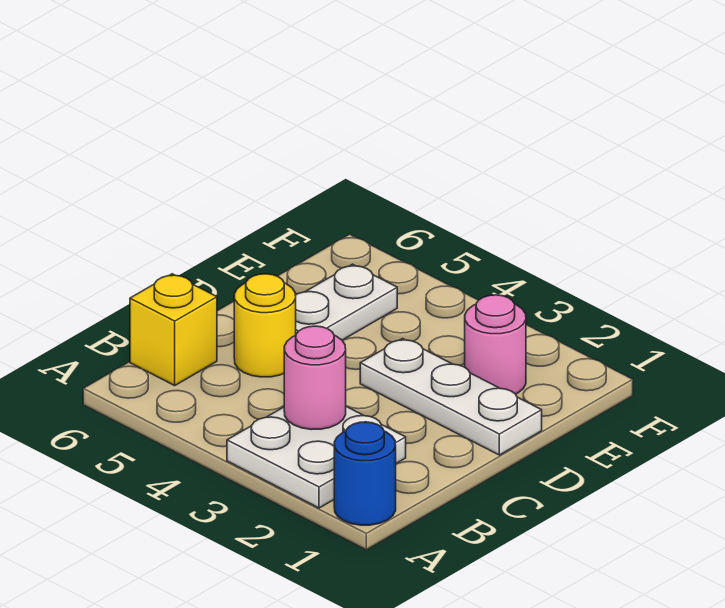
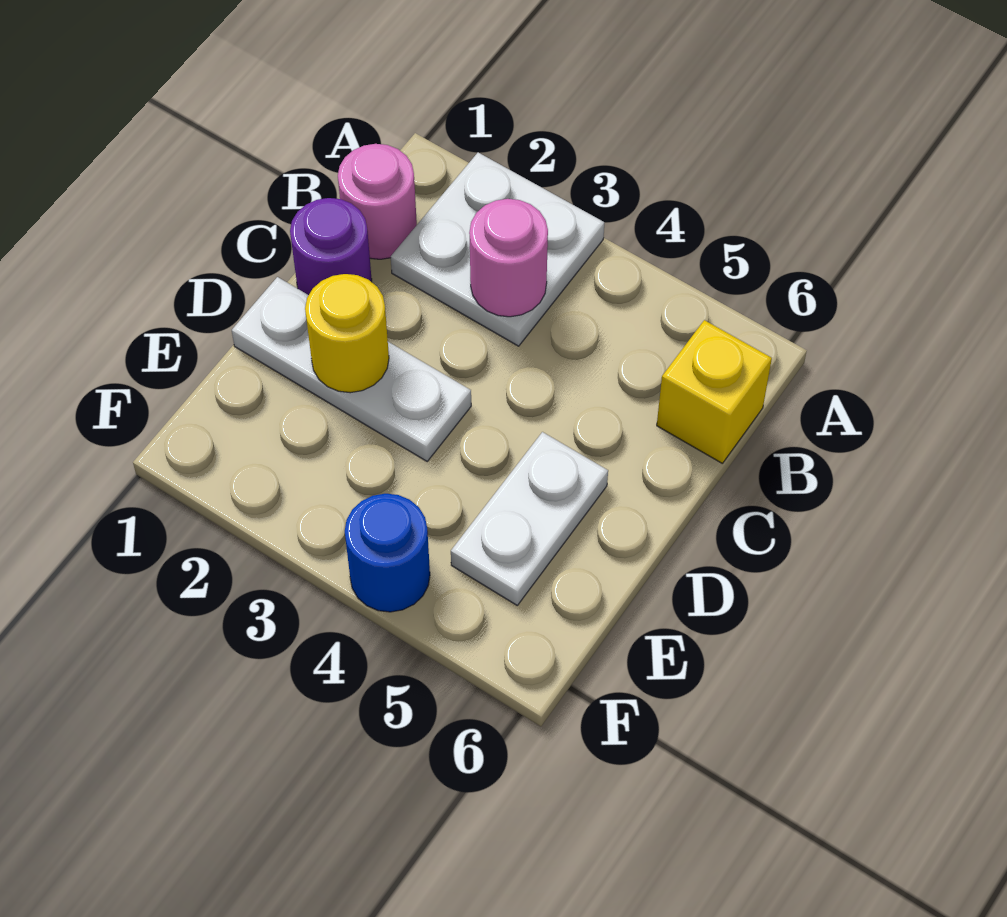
blue round brick A1 level 1 -> blue round brick F4 level 1
none -> purple round brick C1 level 1
yellow round brick C5 level 1 -> yellow round brick D2 level 2
pink round brick E2 level 1 -> pink round brick B1 level 1

